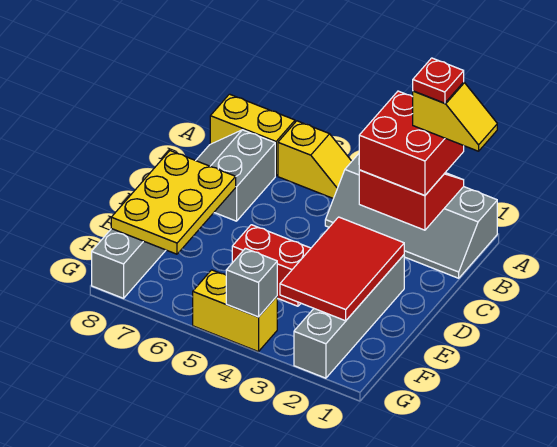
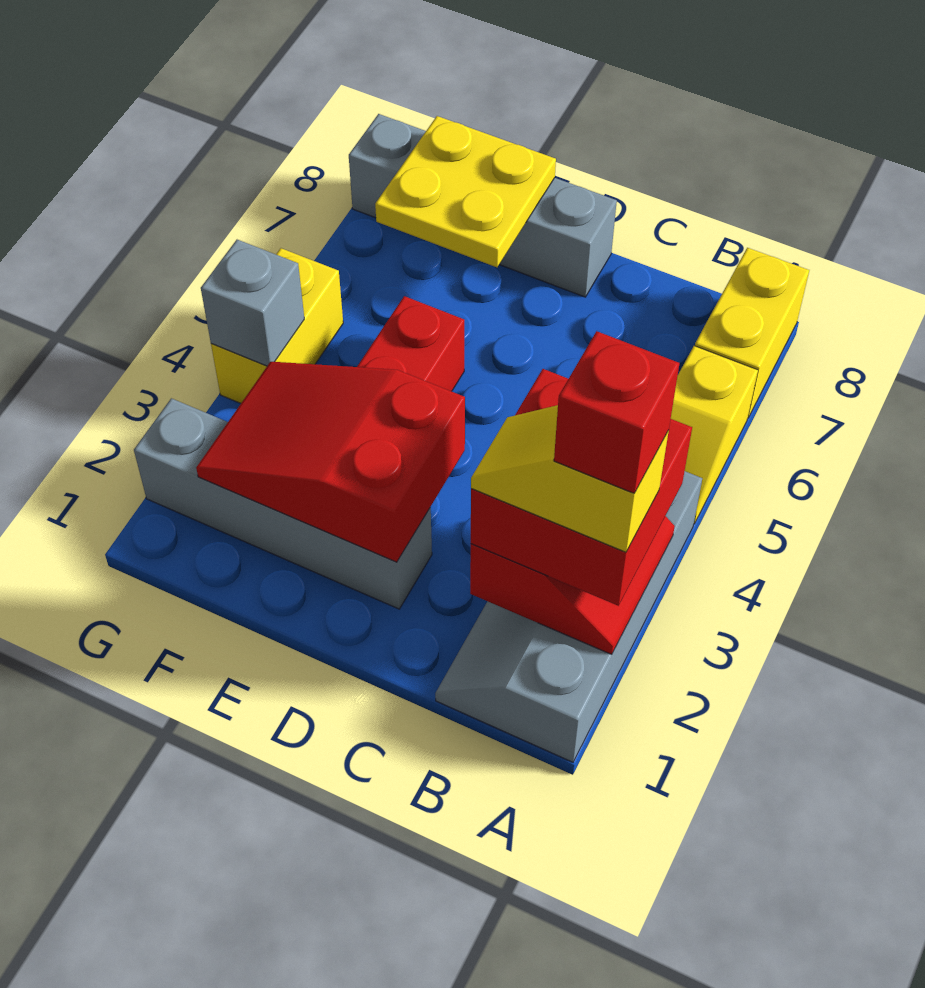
yellow slope A1:A2 level 4 top 2 -> yellow slope A2:B2 level 4 top A
red plate A2 level 5 -> red brick A2 level 5
grey slope B7:C8 level 1 top 7 -> none
red tile D2:F3 level 2 -> red slope D2:F3 level 2 top D
yellow plate D7:F8 level 2 -> yellow plate E7:F8 level 2

